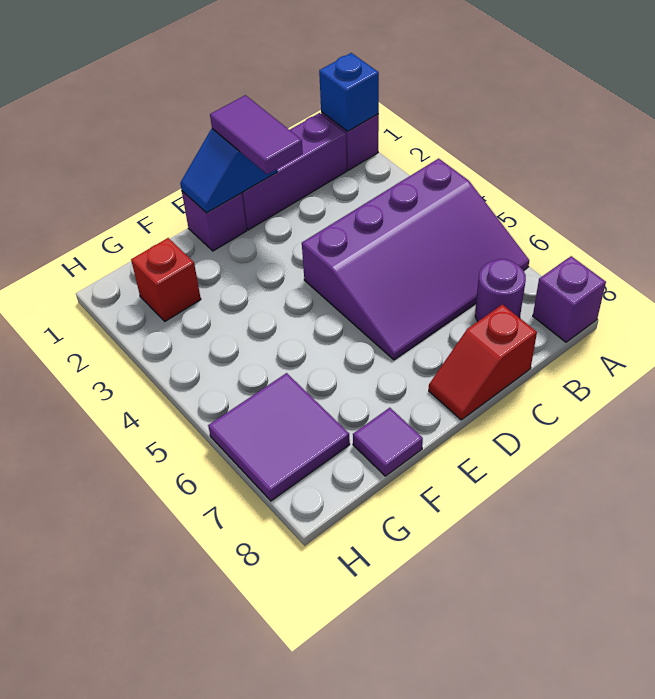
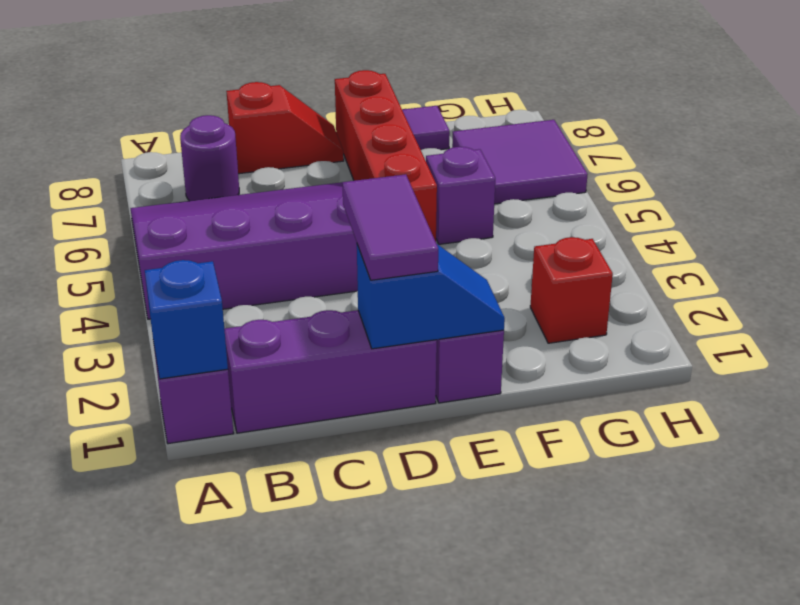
purple brick A8 level 1 -> purple brick F5 level 1
none -> red brick E5:E8 level 1

